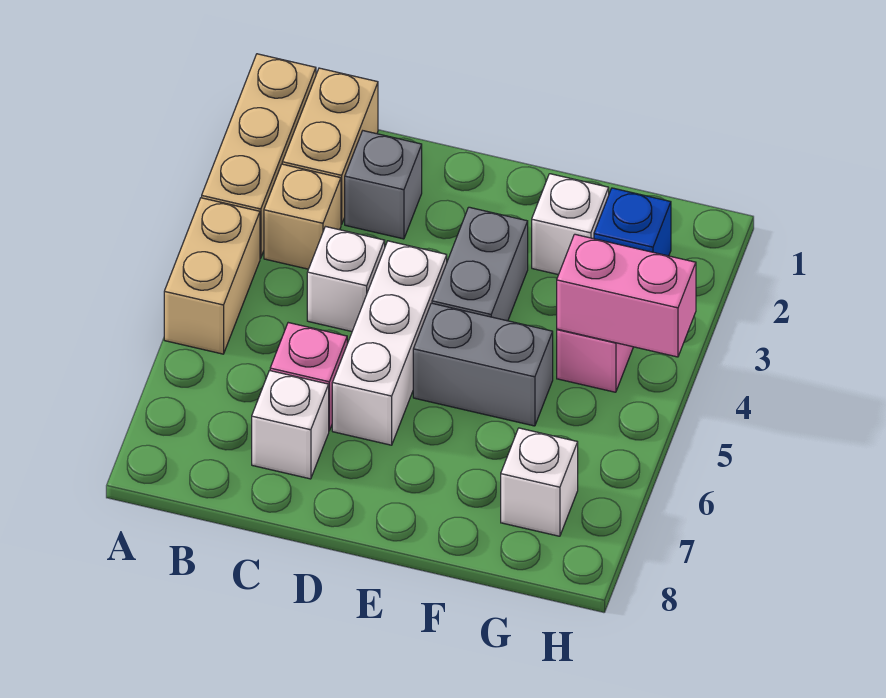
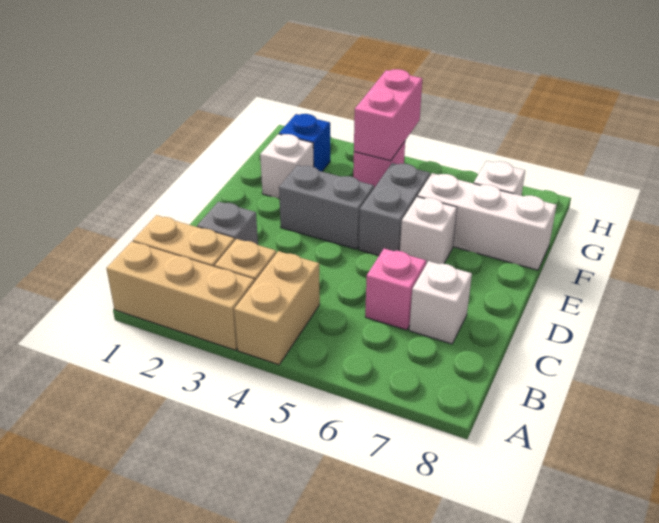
tan brick A4:A5 level 1 -> tan brick A4:B4 level 1
white brick C4 level 1 -> white brick E6 level 1
white brick D4:D6 level 1 -> white brick F6:F8 level 1

